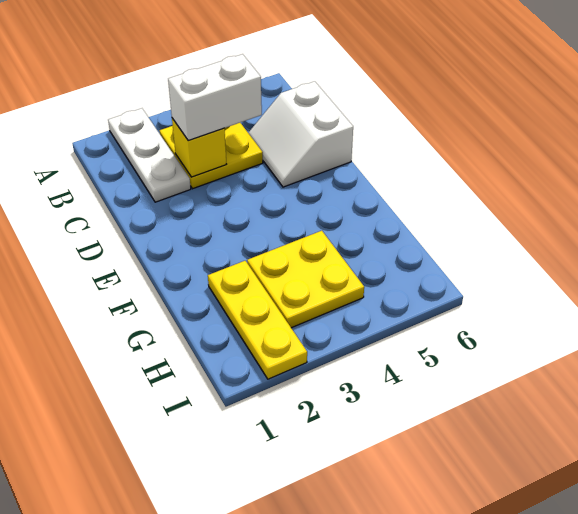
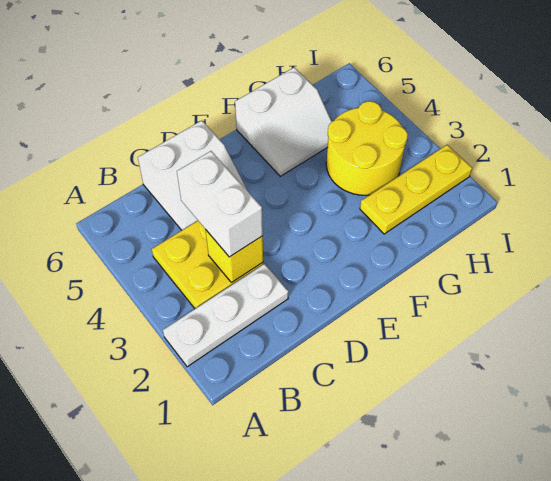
none -> white slope F5:G6 level 1 top 6
yellow plate G3:H4 level 1 -> yellow round brick G3:H4 level 1

